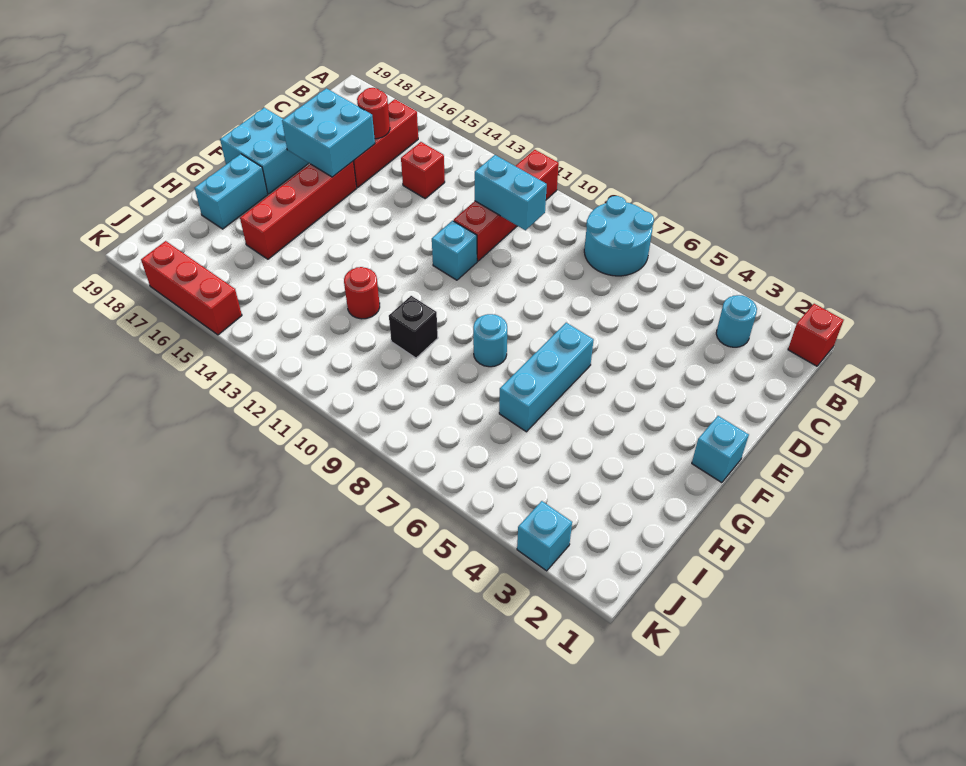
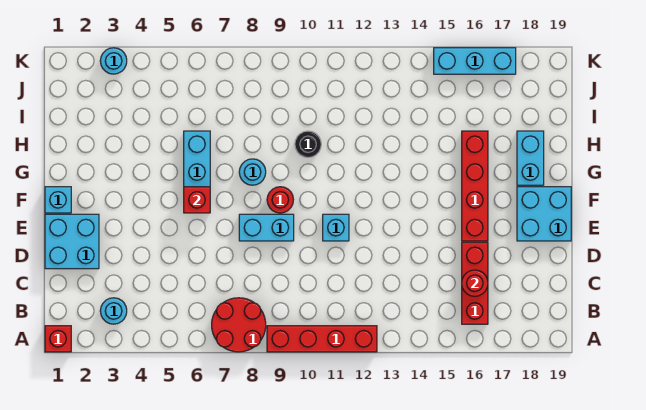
cyan round brick A7:B8 level 1 -> red round brick A7:B8 level 1
red brick A11:D11 level 1 -> red brick A9:A12 level 1
cyan brick C10:C11 level 2 -> cyan brick E8:E9 level 1
red brick C14 level 1 -> red brick F6 level 2
cyan brick D16:E17 level 2 -> cyan brick D1:E2 level 1
black brick H10 level 1 -> black round brick H10 level 1
red round brick H12 level 1 -> red round brick F9 level 1
cyan brick K3 level 1 -> cyan round brick K3 level 1
red brick K15:K17 level 1 -> cyan brick K15:K17 level 1

